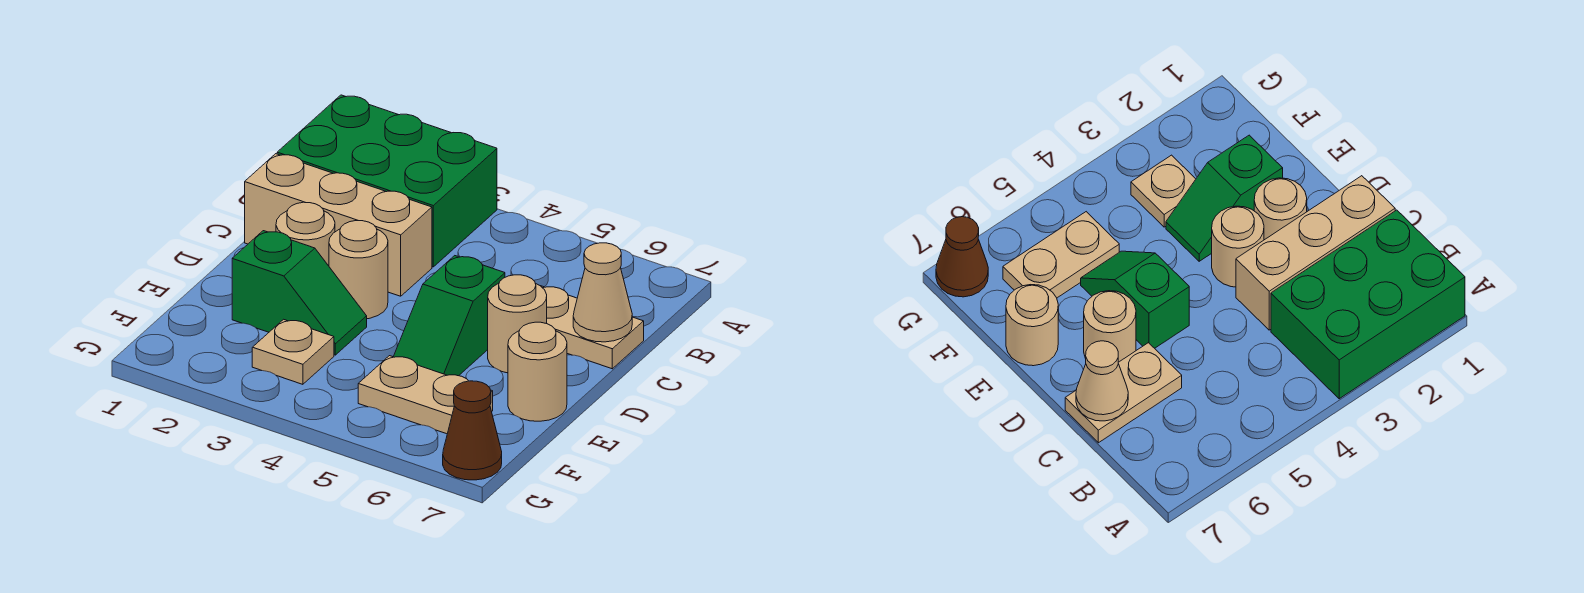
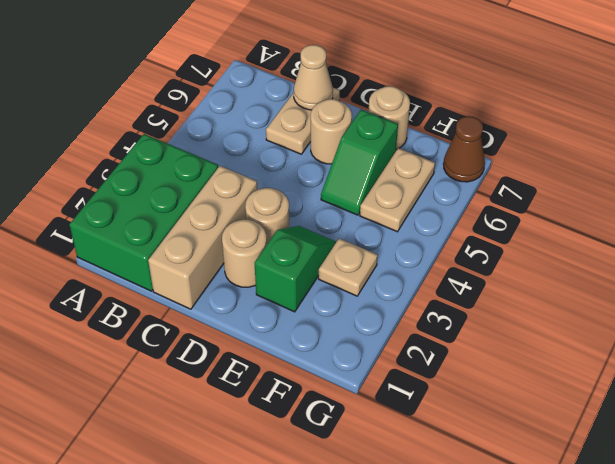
green slope D5:E5 level 1 top D -> green slope E5:E6 level 1 top 6

